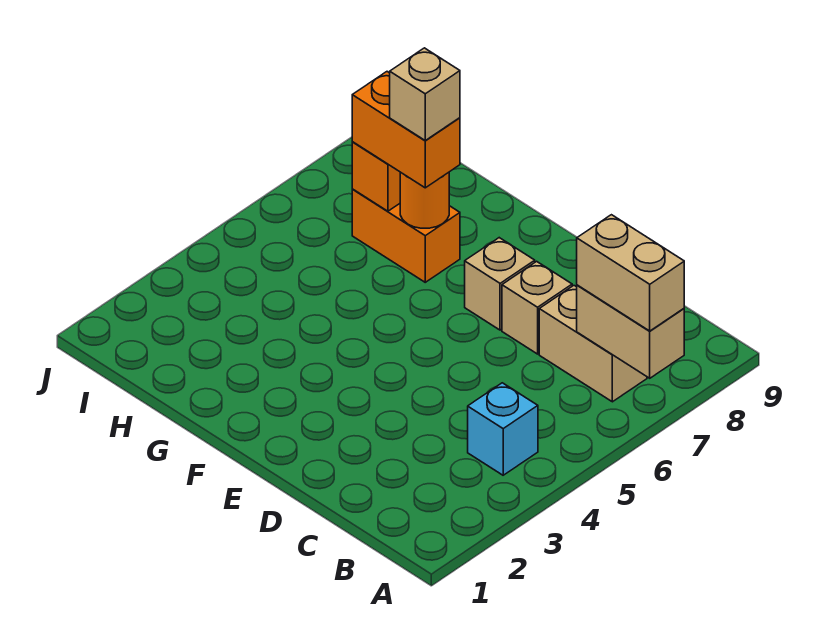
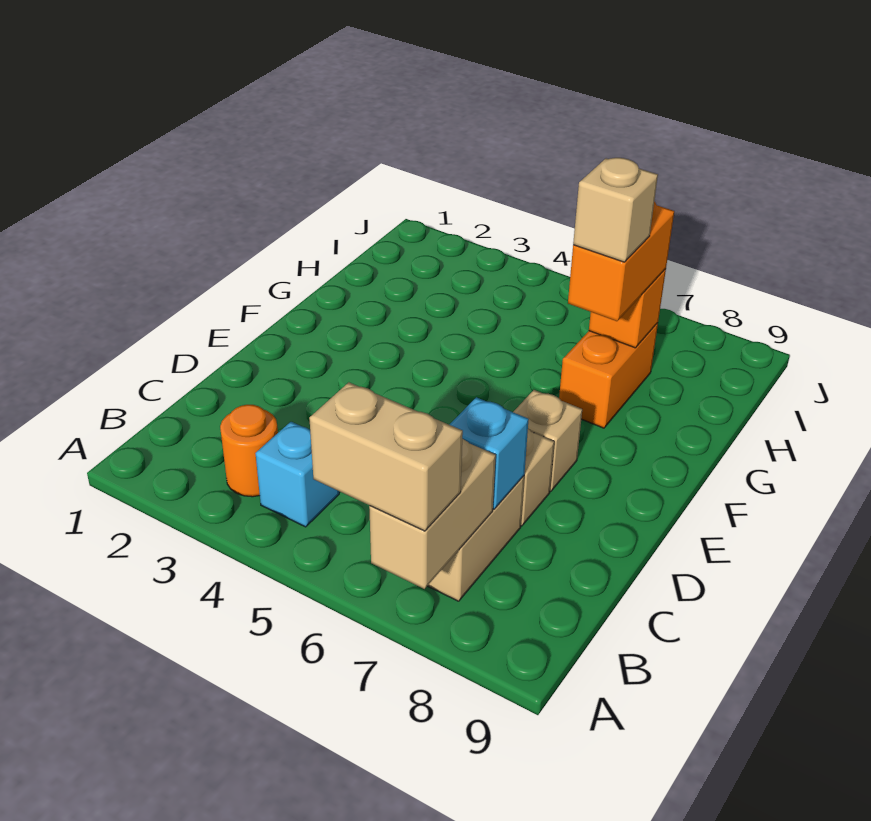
tan brick A7:B7 level 3 -> tan brick A6:A7 level 3
none -> cyan brick C7 level 2
orange round brick G7 level 2 -> orange round brick B3 level 1

